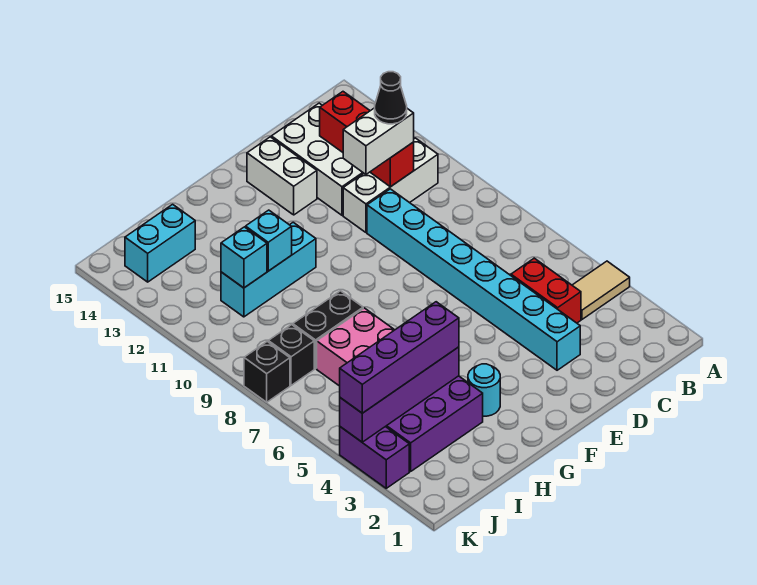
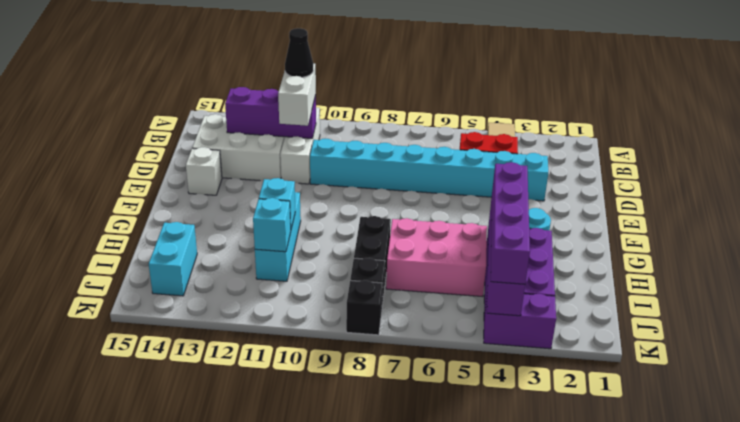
red brick C11:C13 level 2 -> purple brick C11:C13 level 2
white brick E13:E14 level 1 -> white brick E14 level 1

